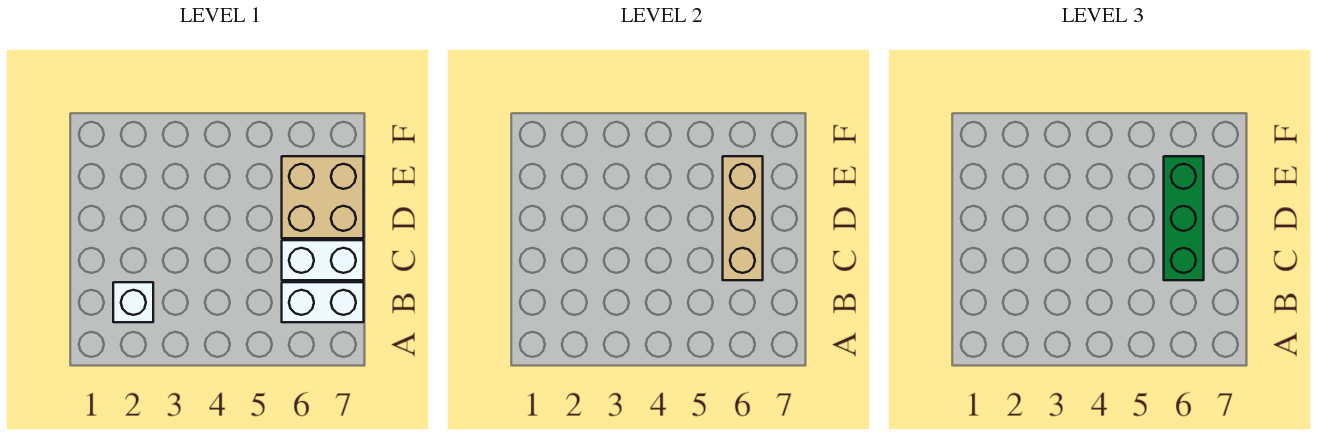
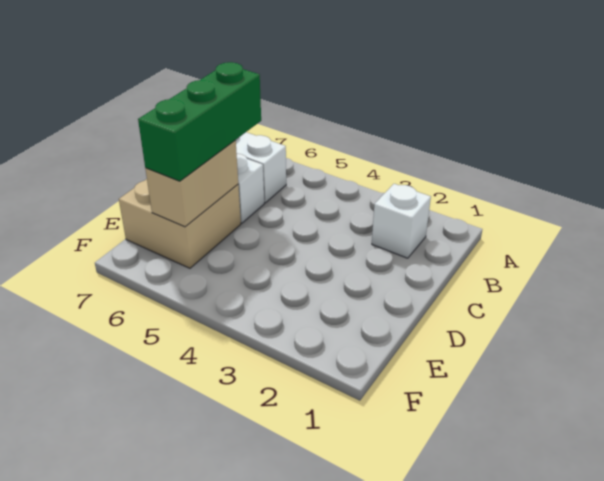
tan brick C6:E6 level 2 -> tan brick D6:E6 level 2

